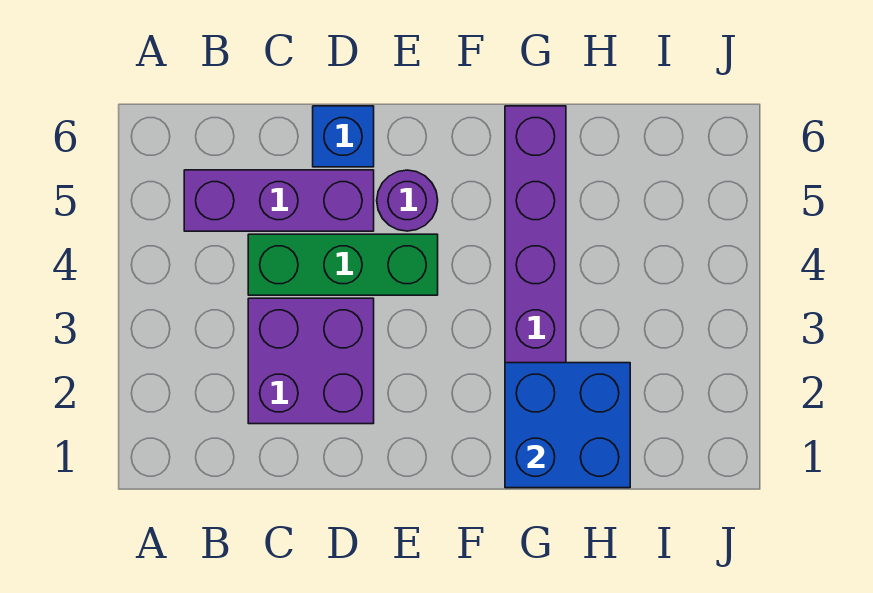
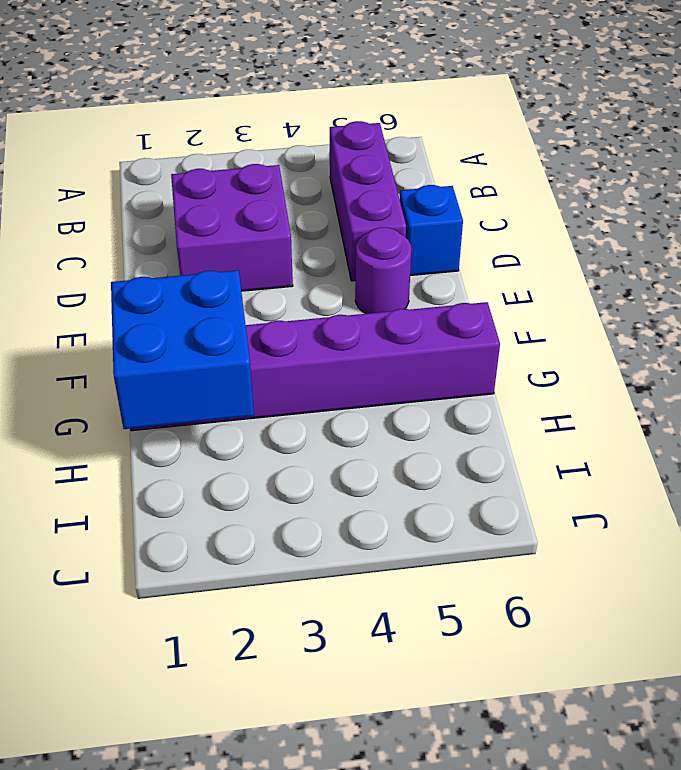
green brick C4:E4 level 1 -> none

